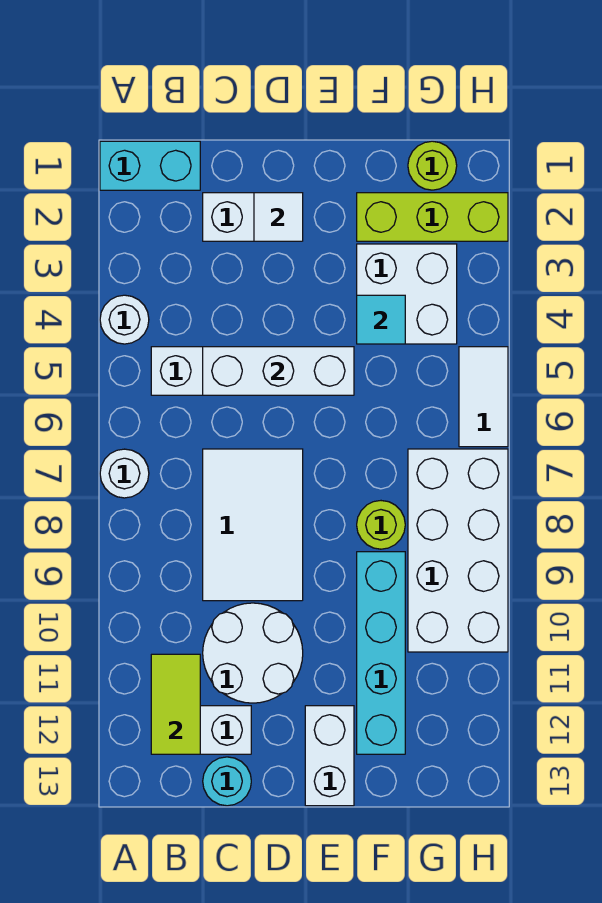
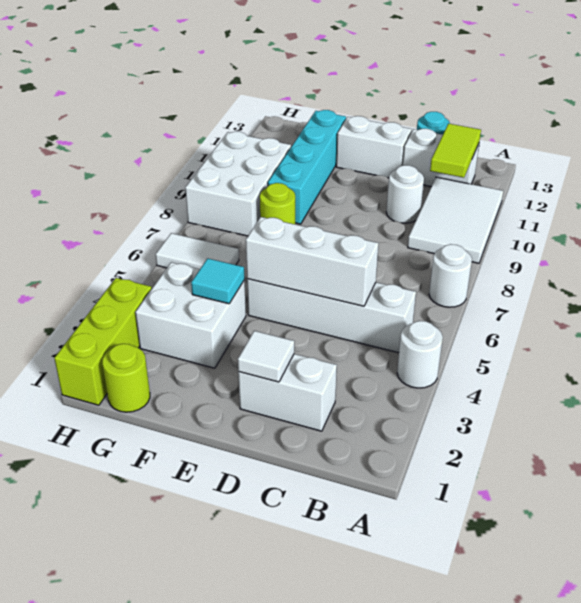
cyan brick A1:B1 level 1 -> none
white tile C7:D9 level 1 -> white tile A9:B11 level 1
white round brick C10:D11 level 1 -> white round brick C10 level 1
white brick E12:E13 level 1 -> white brick D12:E12 level 1
lime brick F2:H2 level 1 -> lime brick H1:H3 level 1
white brick G7:H10 level 1 -> white brick G8:H10 level 1
white tile H5:H6 level 1 -> white tile G6:H6 level 1

